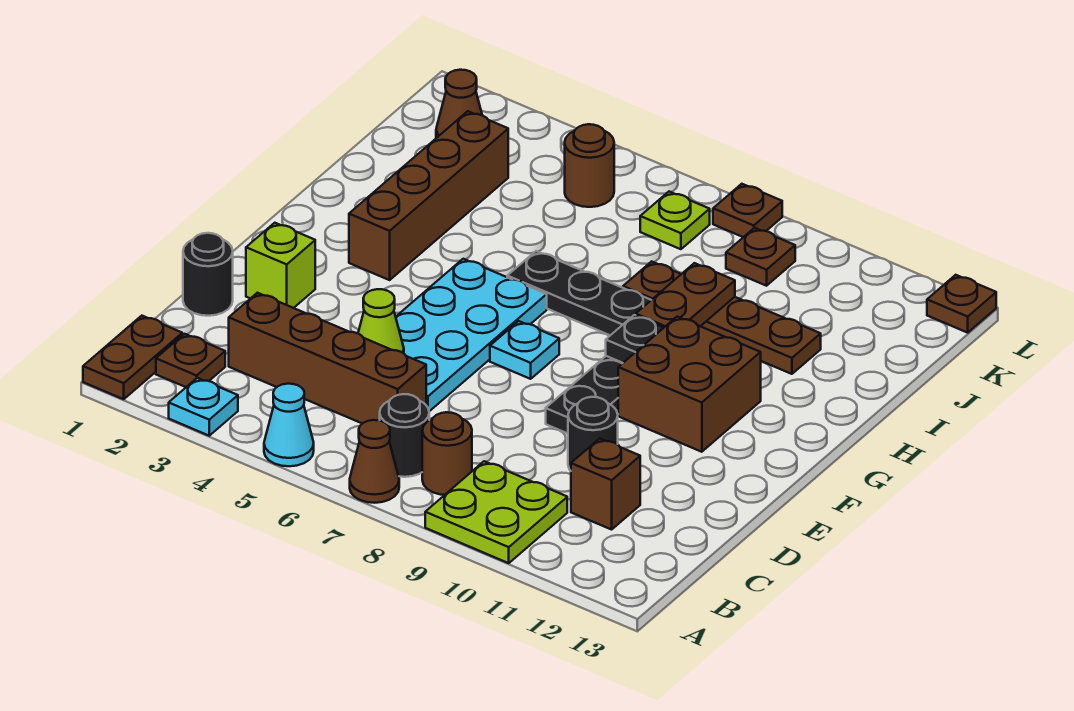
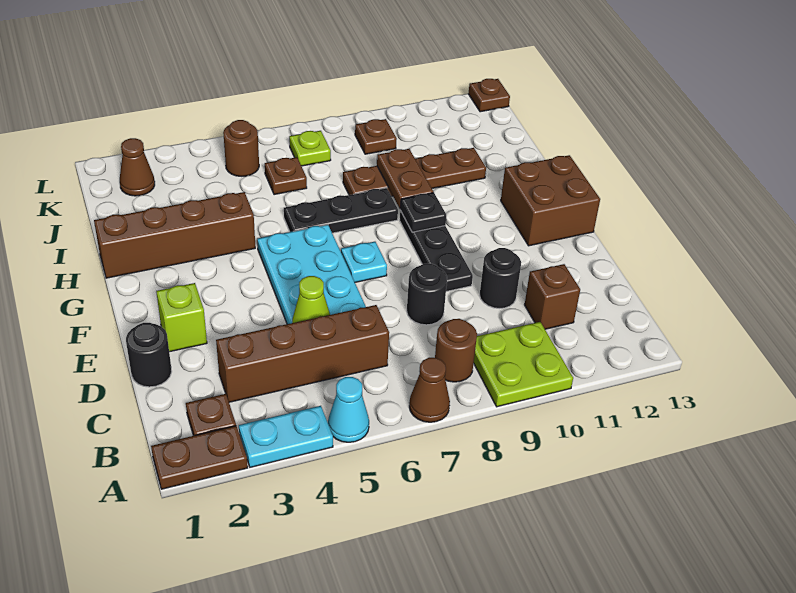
brown plate A1:B1 level 1 -> brown plate A1:A2 level 1
cyan plate A3 level 1 -> cyan plate A3:A4 level 1
black round brick B7 level 1 -> black round brick D8 level 1
brown brick F10:G11 level 1 -> brown brick F12:G13 level 1
brown brick G3:J3 level 1 -> brown brick H1:H4 level 1
brown plate L8 level 1 -> brown plate J6 level 1

